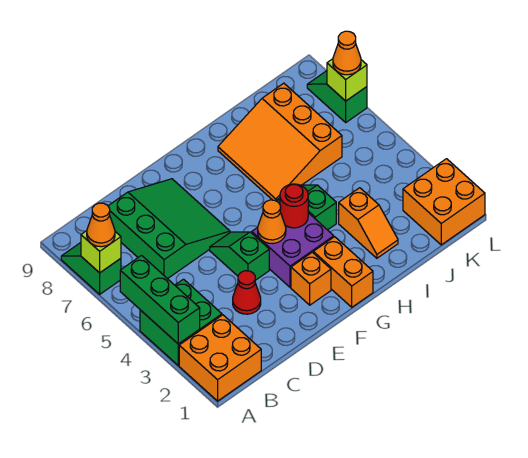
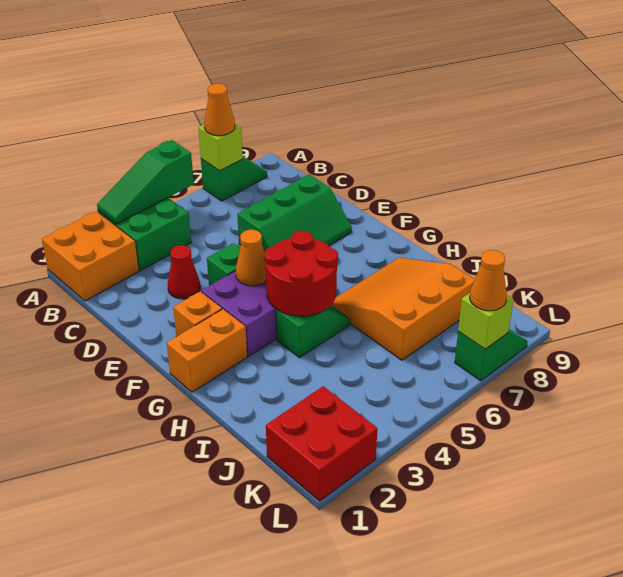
green brick A3:A5 level 2 -> green slope A3:A5 level 2 top 5
green slope C6:E8 level 1 top C -> green slope D6:E8 level 1 top D
red round brick G4 level 2 -> red round brick G4:H5 level 2
orange slope I2:I3 level 1 top 3 -> none
orange brick K1:L2 level 1 -> red brick K1:L2 level 1

